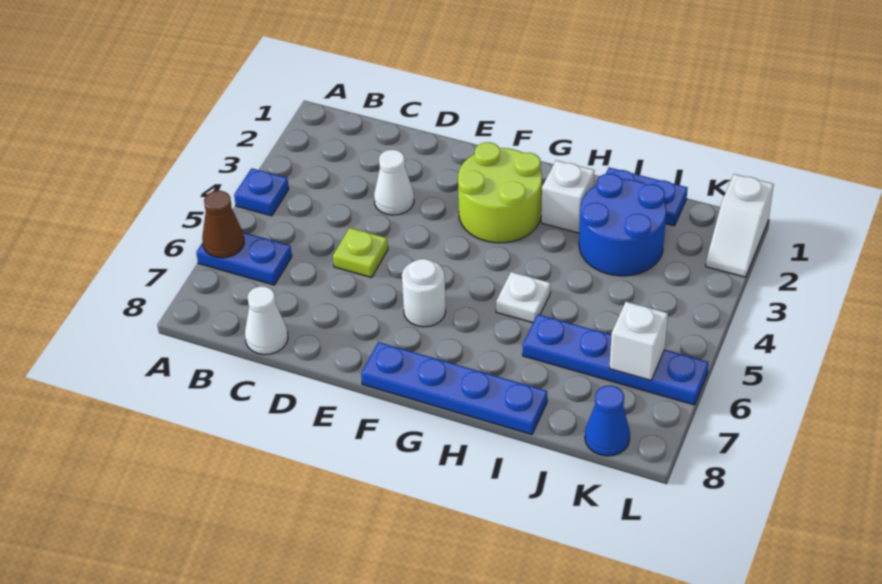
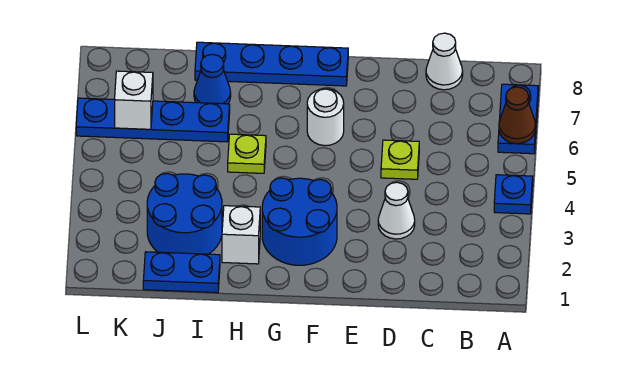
blue plate A6:B6 level 1 -> blue plate A6:A7 level 1
lime round brick F2:G3 level 1 -> blue round brick F2:G3 level 1
white plate H5 level 1 -> lime plate H5 level 1
blue cone K8 level 1 -> blue cone I7 level 1
white slope L1:L2 level 1 top 1 -> none

